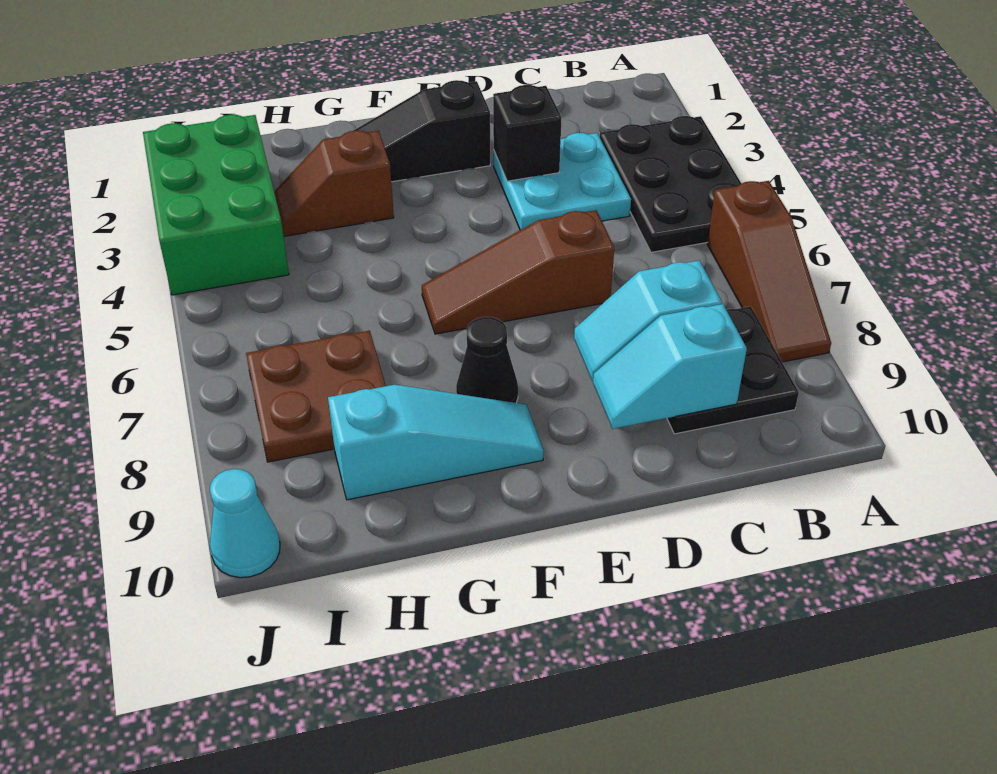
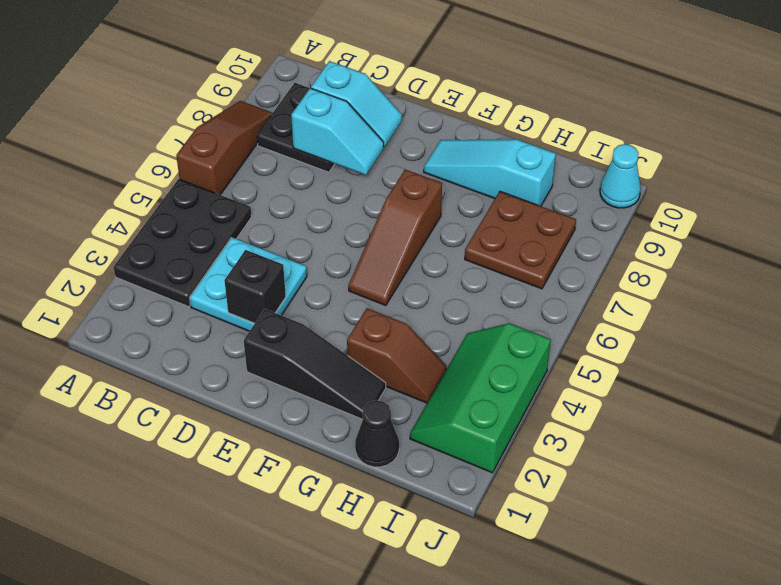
brown slope D6:F6 level 1 top D -> brown slope F5:F7 level 1 top 7
black cone F8 level 1 -> black cone H1 level 1
green brick I2:J4 level 1 -> green slope I2:J4 level 1 top J

